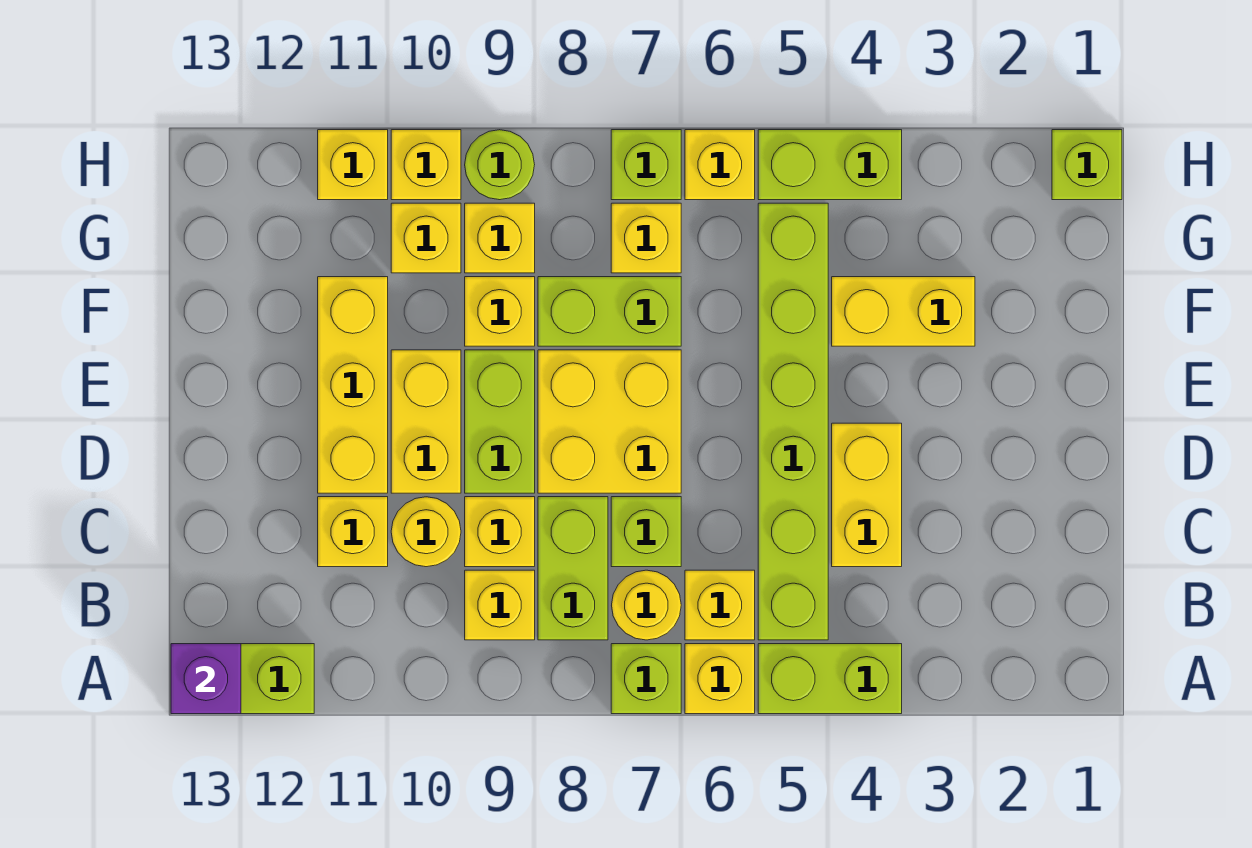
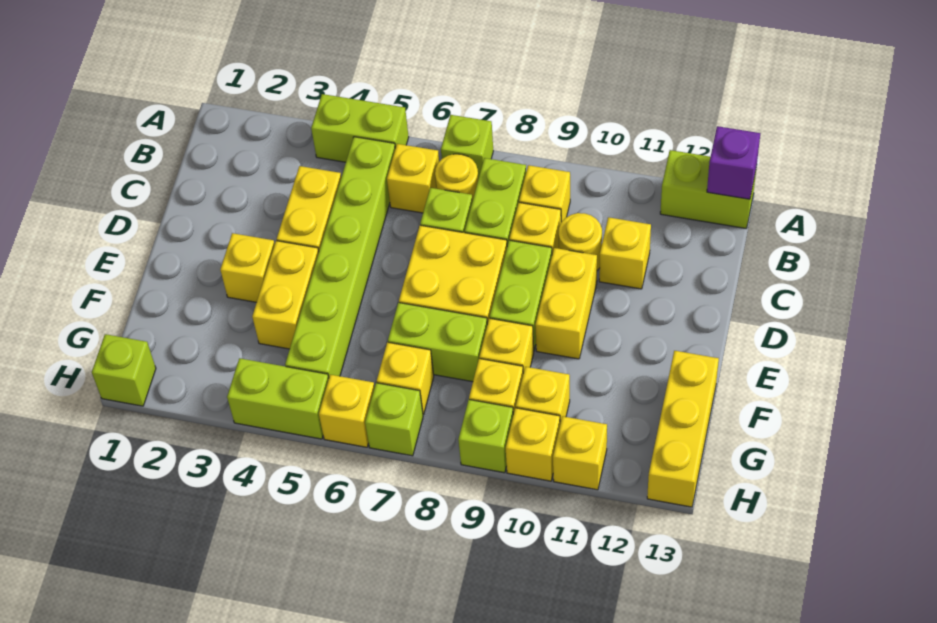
yellow brick A6 level 1 -> yellow brick E3 level 1
yellow brick D11:F11 level 1 -> yellow brick F13:H13 level 1
yellow brick F3:F4 level 1 -> yellow brick E4:F4 level 1
lime round brick H9 level 1 -> lime brick H9 level 1

